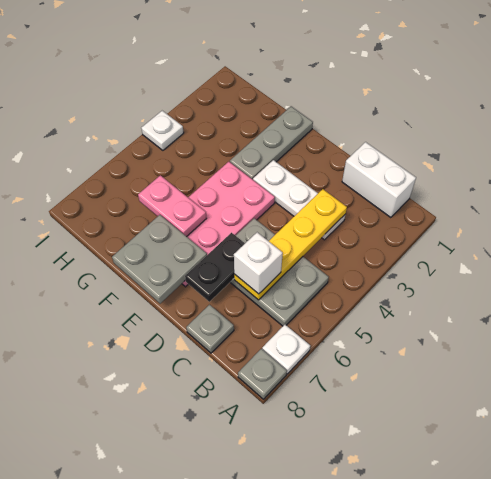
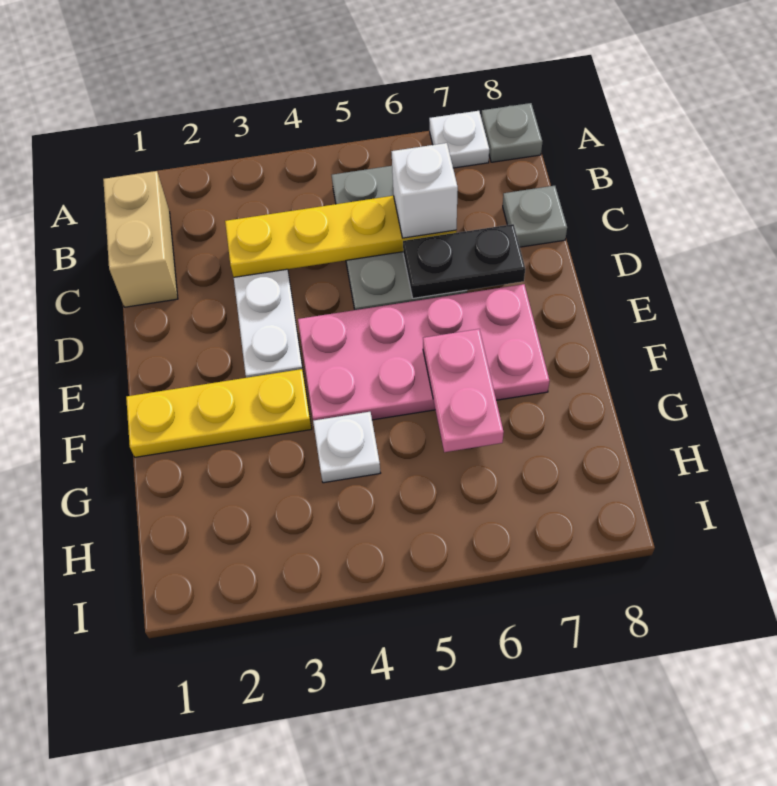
white brick B1:C1 level 1 -> tan brick B1:C1 level 1
grey plate E7:F8 level 2 -> none
grey plate F1:F3 level 1 -> yellow plate F1:F3 level 1
white plate I4 level 1 -> white plate G4 level 1

